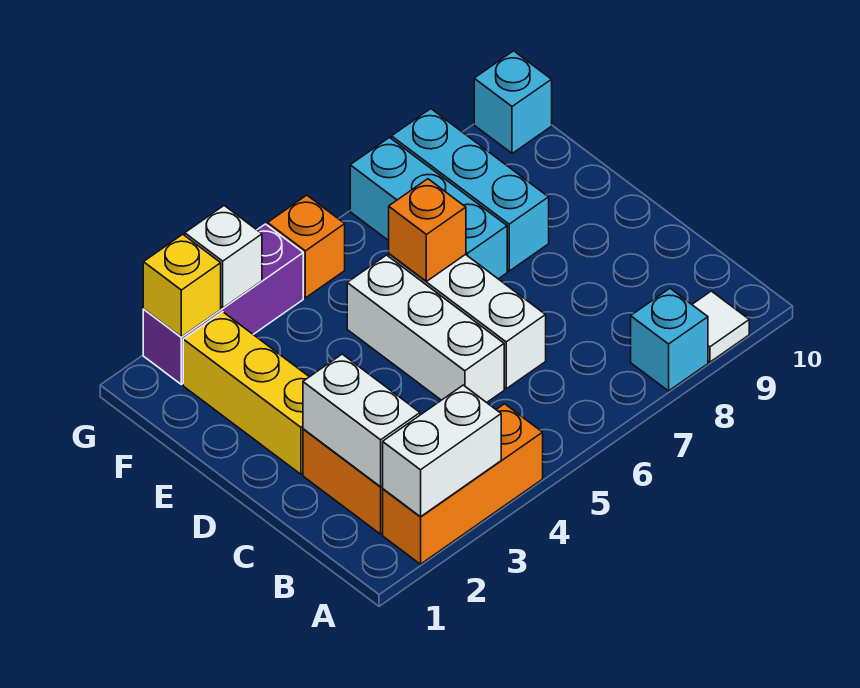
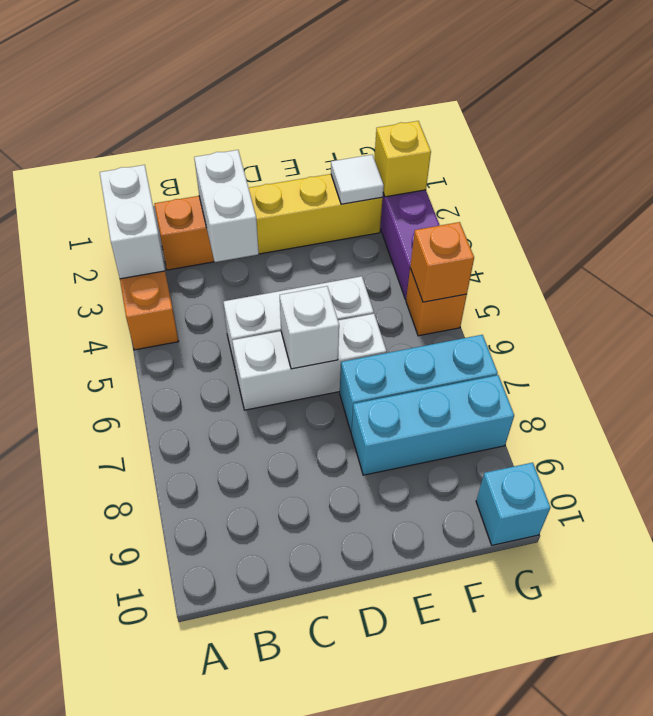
cyan brick A8 level 1 -> none
white tile A9 level 1 -> white tile F2 level 2
white brick B2:C2 level 2 -> white brick C2:C3 level 2
orange brick E6 level 2 -> orange brick G5 level 2
white brick G3 level 2 -> white brick D6 level 2

